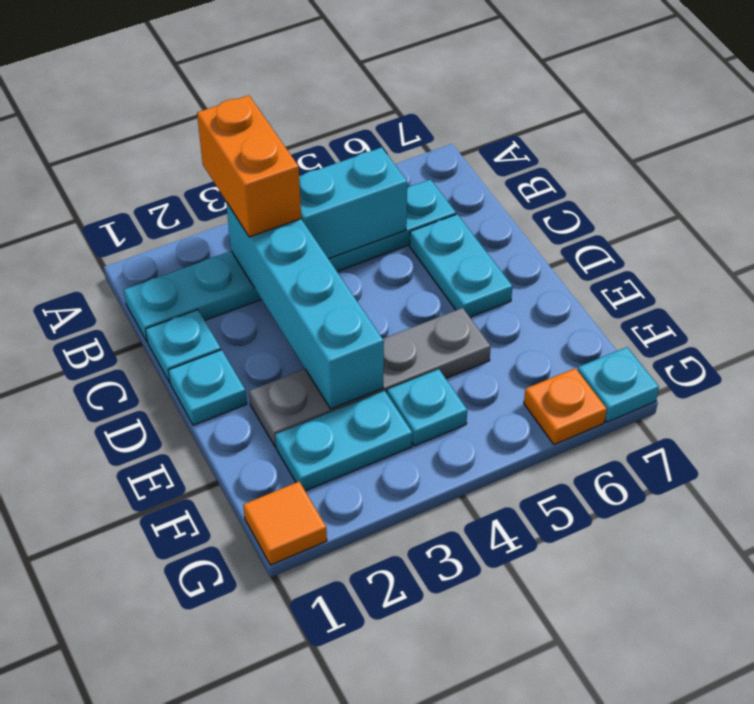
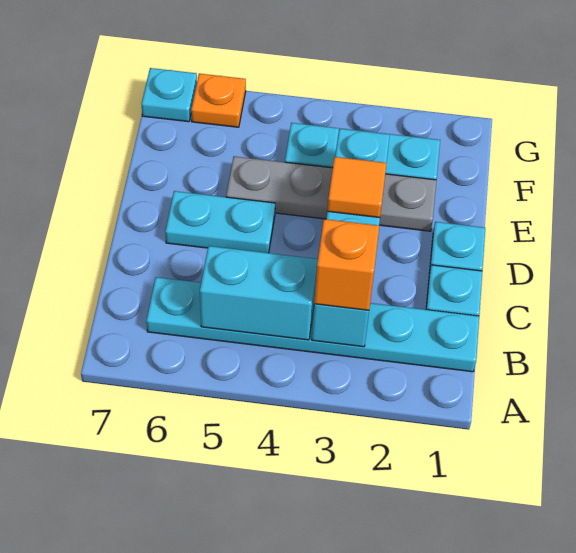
orange brick A3:B3 level 3 -> orange brick B3 level 3
cyan plate C6:D6 level 1 -> cyan plate D5:D6 level 1
orange tile G1 level 1 -> orange tile D3 level 3

